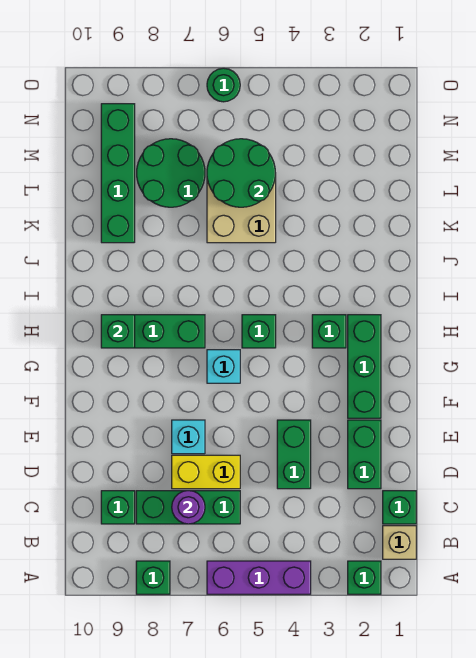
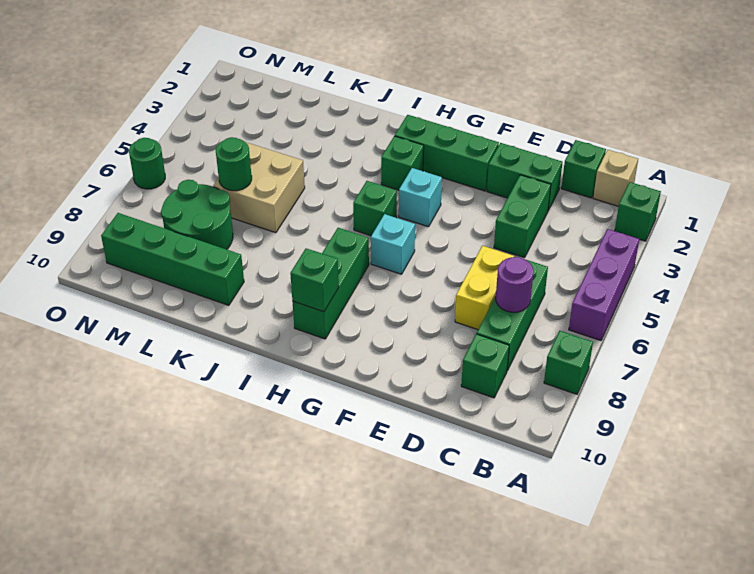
green brick D4:E4 level 1 -> green brick D3:D4 level 1
cyan brick E7 level 1 -> cyan brick G4 level 1
green round brick L5:M6 level 2 -> green round brick L6 level 2

